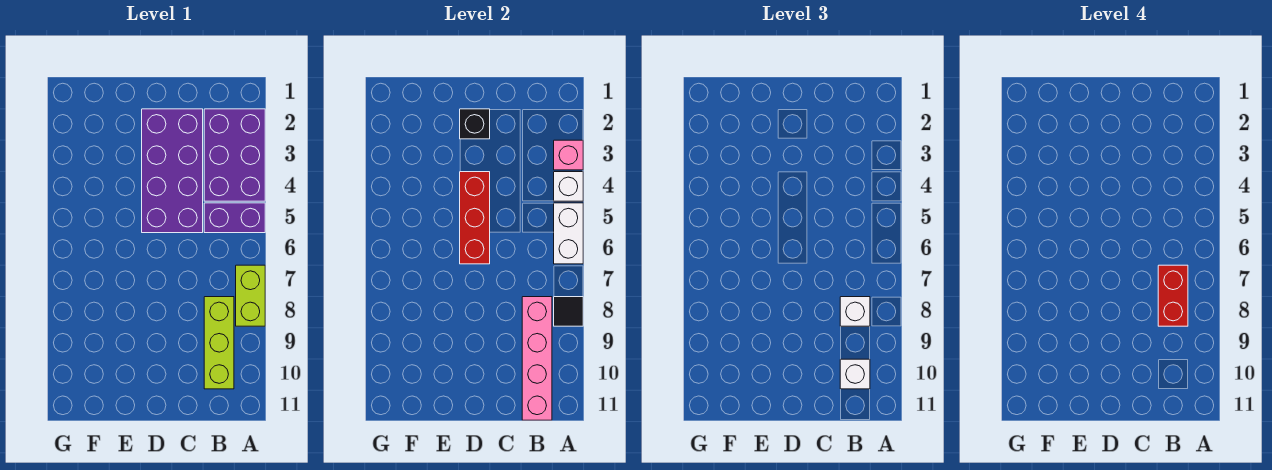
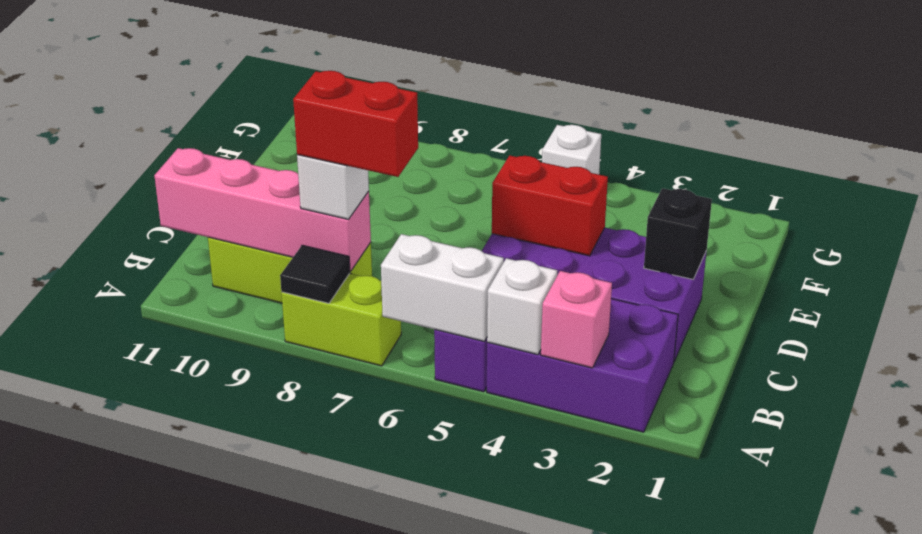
white brick B10 level 3 -> white brick G5 level 1
red brick D4:D6 level 2 -> red brick D4:D5 level 2

